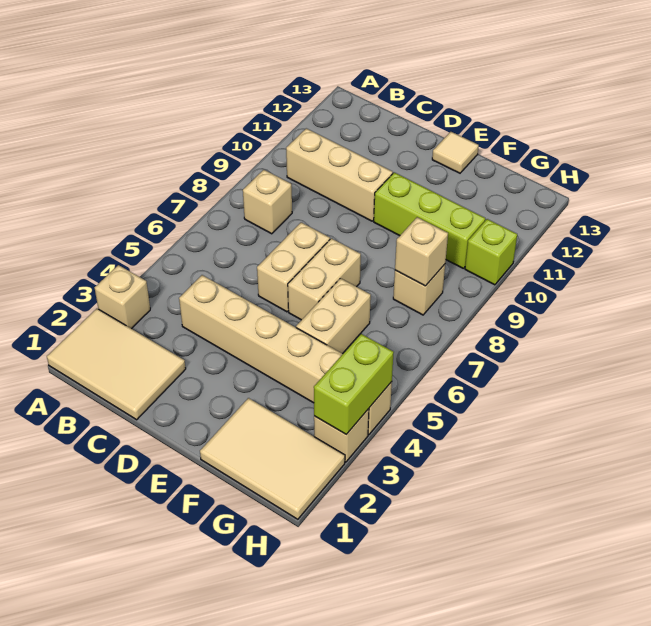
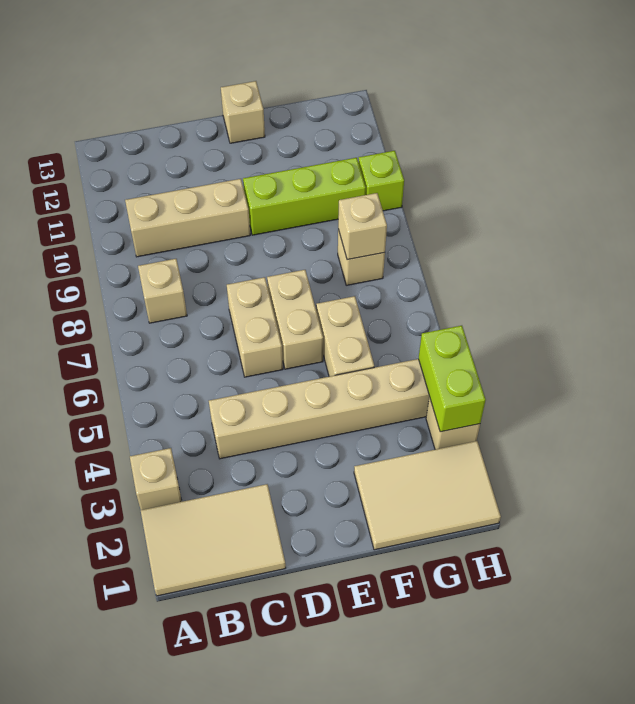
tan tile E13 level 1 -> tan brick E13 level 1

